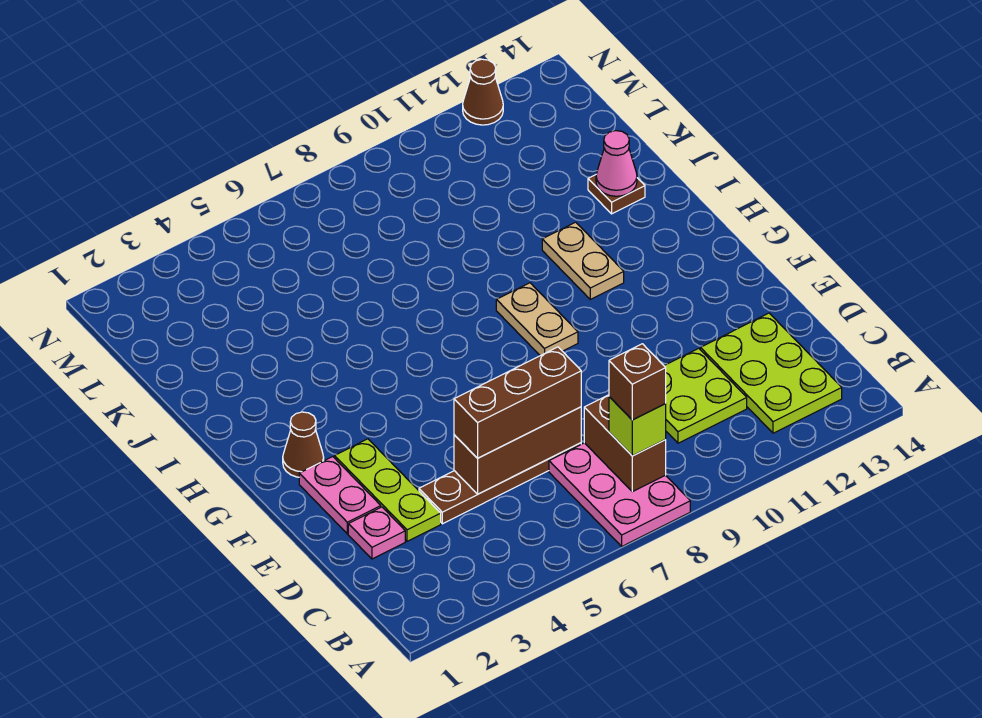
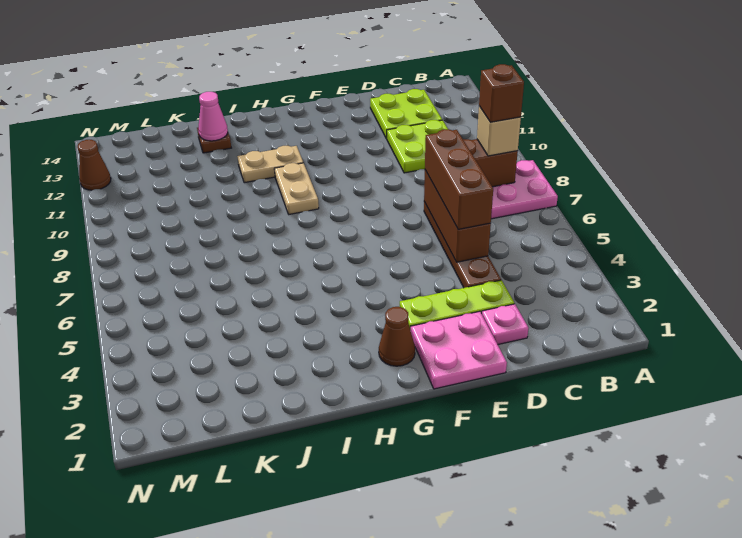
lime brick B8 level 3 -> tan brick B8 level 3
lime plate B12:D13 level 1 -> lime plate C12:D13 level 1
pink plate E2:F2 level 1 -> pink plate E1:F2 level 1
tan plate G9:H9 level 1 -> tan plate H9:H10 level 1

